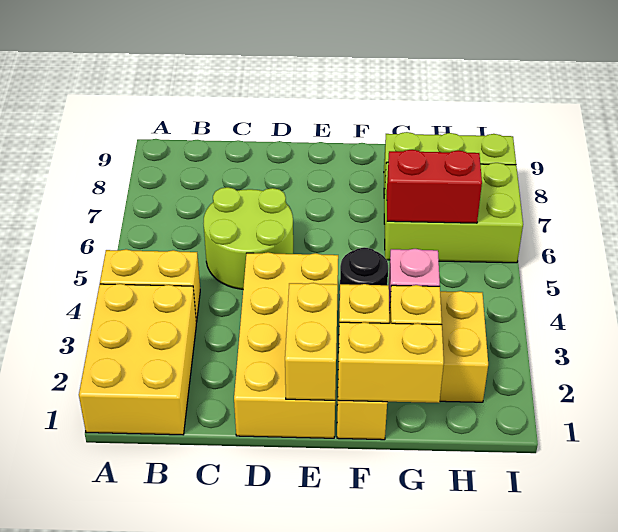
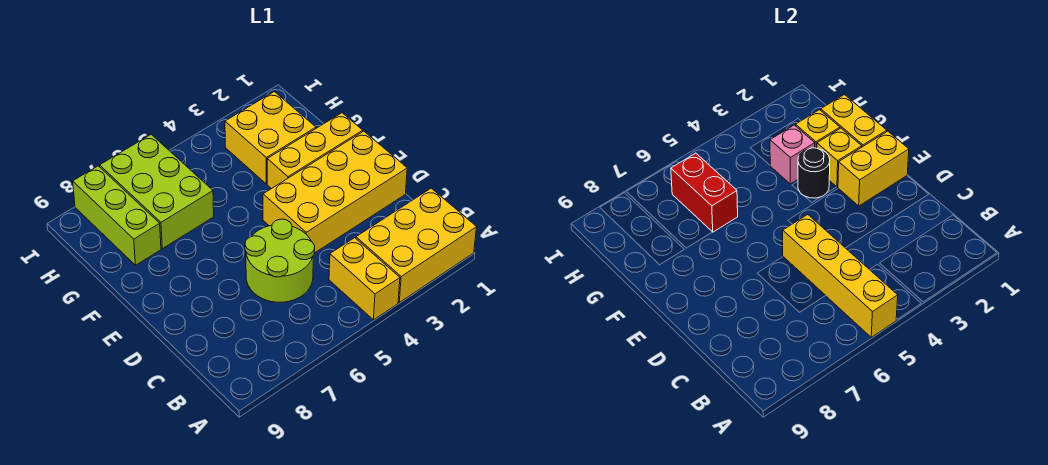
none -> yellow brick A5:D5 level 2

